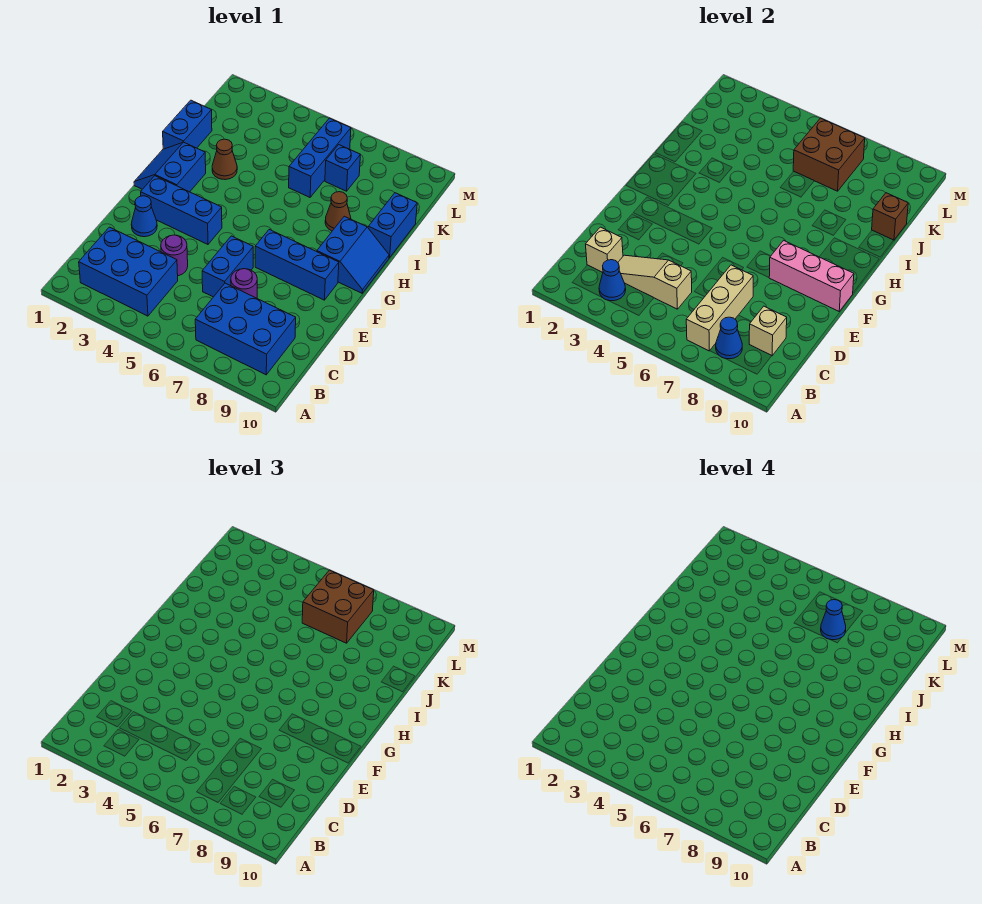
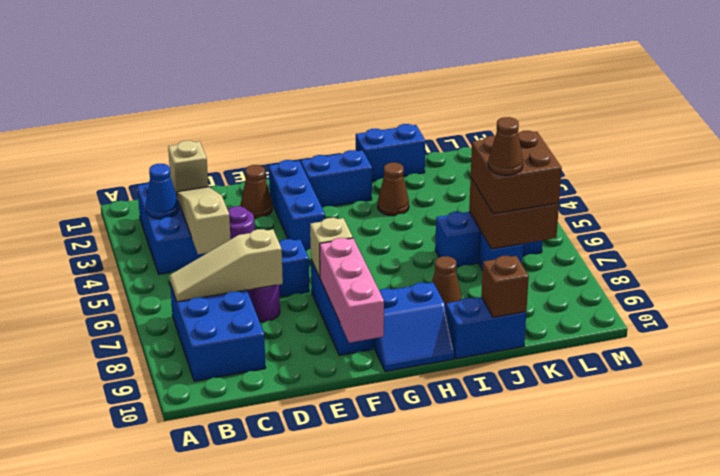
tan brick B7:D7 level 2 -> tan slope B7:D7 level 2 top D
blue cone B8 level 2 -> none
tan brick C9 level 2 -> tan brick F7 level 2
blue cone E2 level 1 -> brown cone E2 level 1
blue cone K7 level 4 -> brown cone K7 level 4

